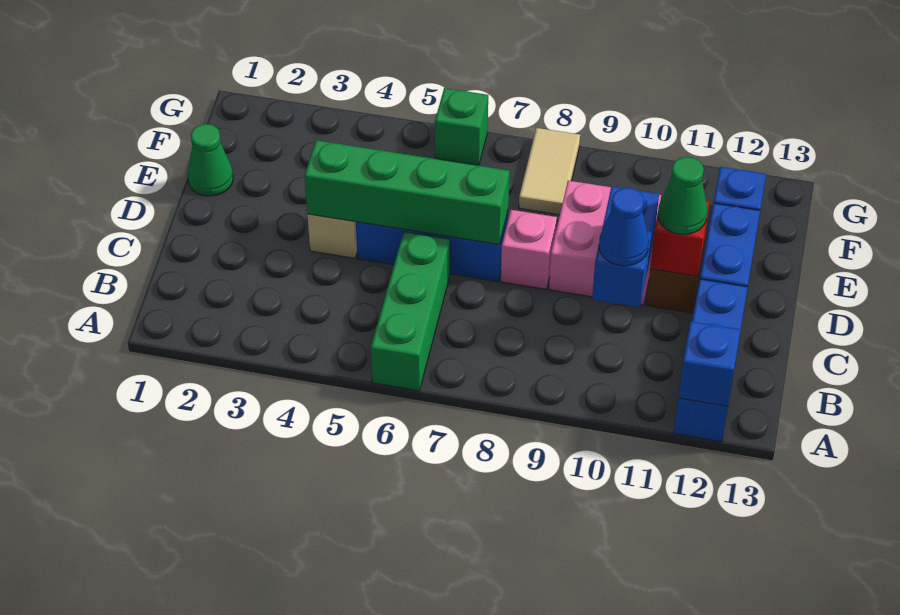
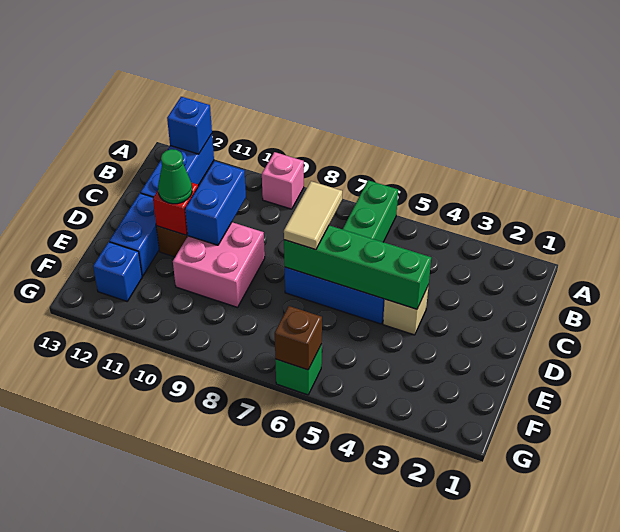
blue cone C10 level 3 -> none
pink brick D8 level 1 -> pink brick A9 level 1
green cone E1 level 1 -> none
tan tile F8:G8 level 1 -> tan tile C7:D7 level 3
none -> brown brick G6 level 2

